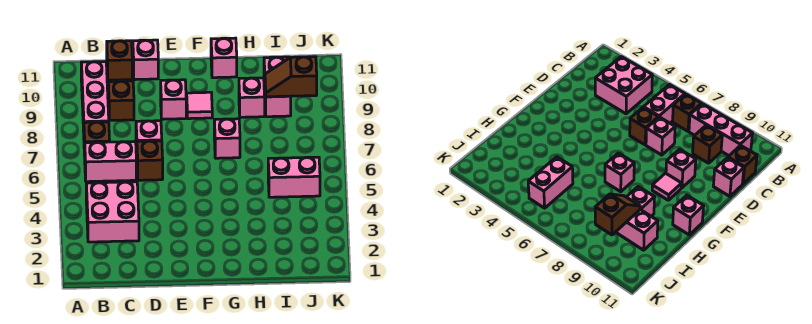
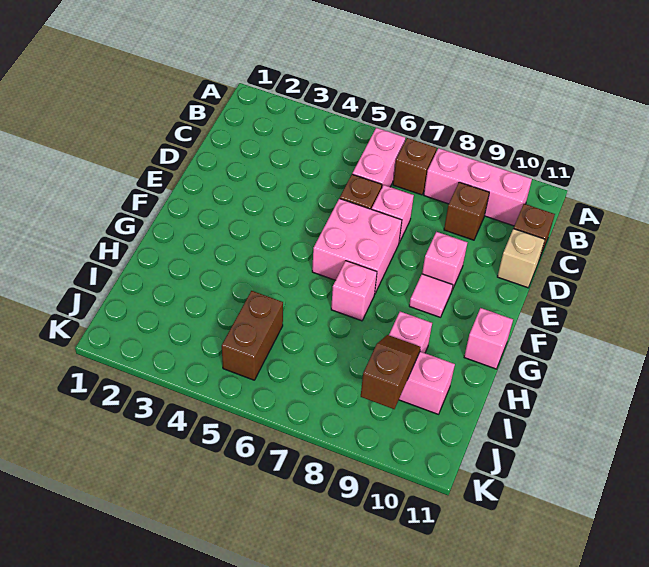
pink brick B3:C4 level 1 -> pink brick E6:F7 level 1
pink brick D11 level 1 -> tan brick D11 level 1
pink brick I5:J5 level 1 -> brown brick I5:J5 level 1

